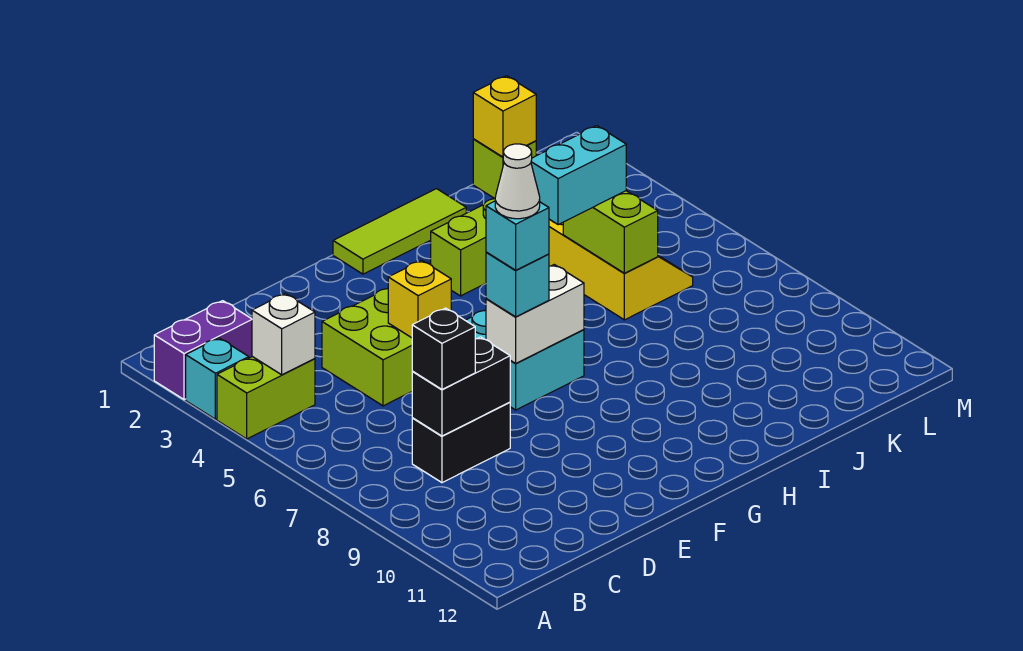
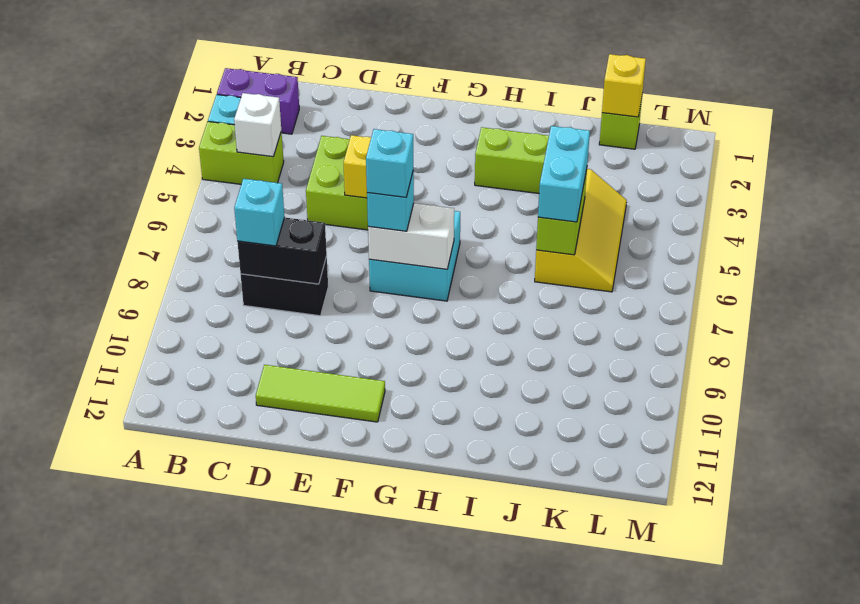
black brick C8 level 3 -> cyan brick C8 level 3
white cone F7 level 5 -> none
lime tile G1:I1 level 1 -> lime tile D11:F11 level 1
cyan brick I5:J5 level 3 -> cyan brick J5:J6 level 3

